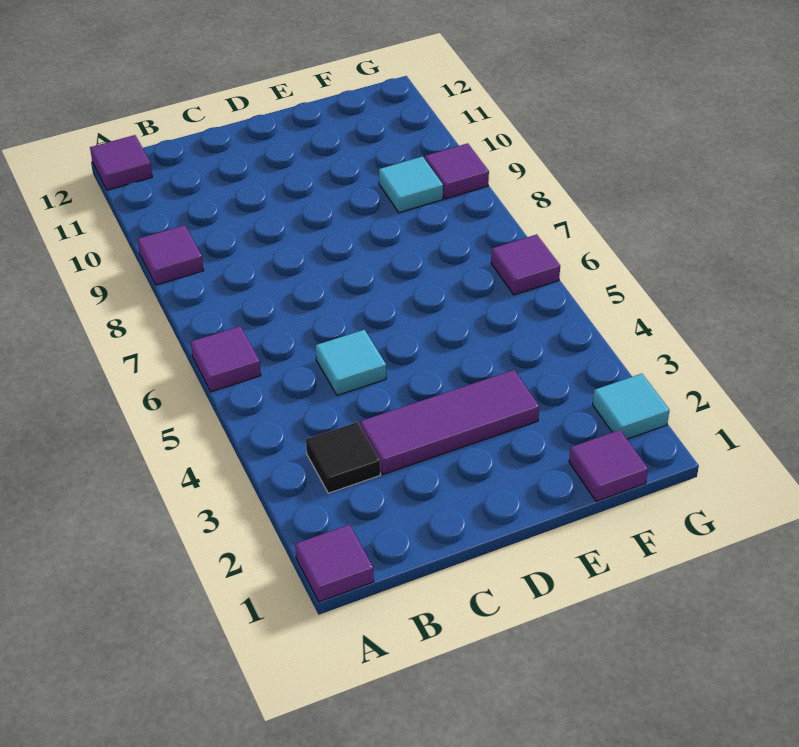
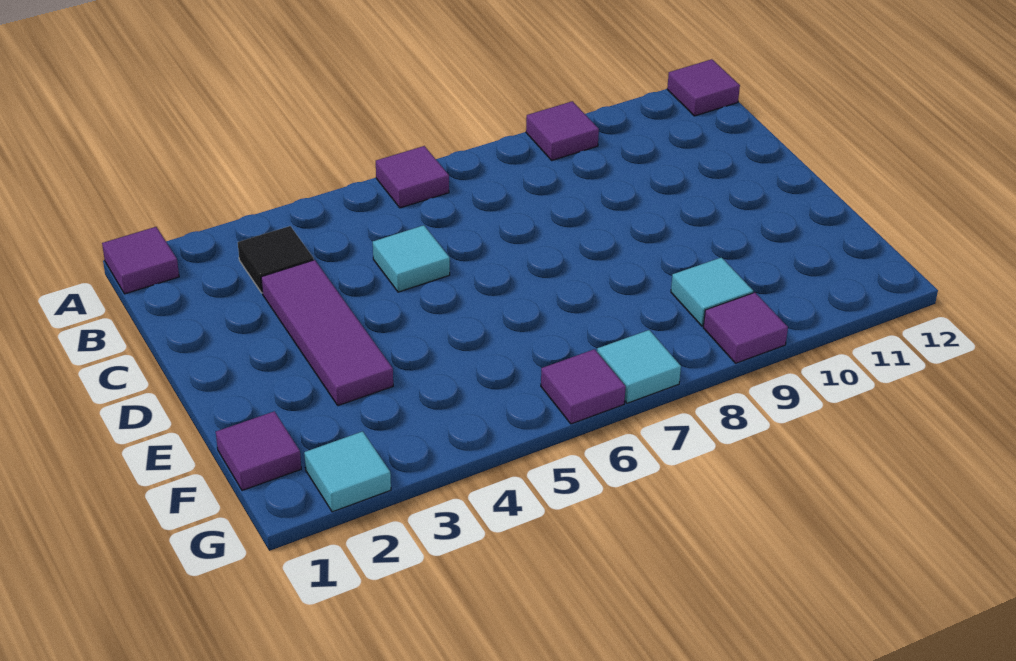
none -> cyan tile G7 level 1

